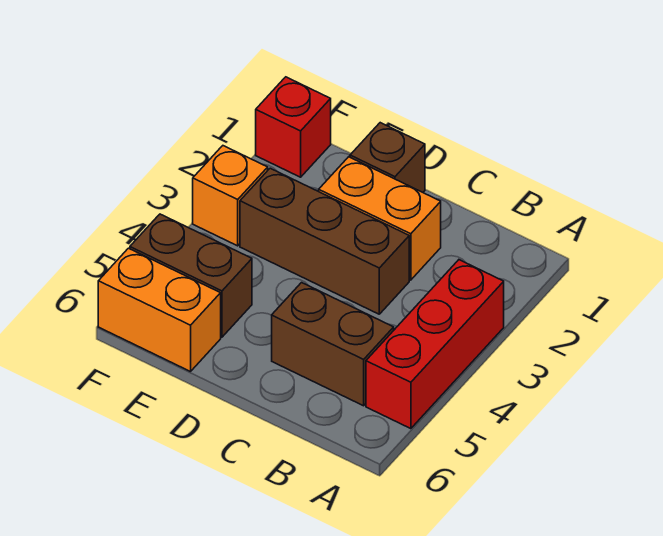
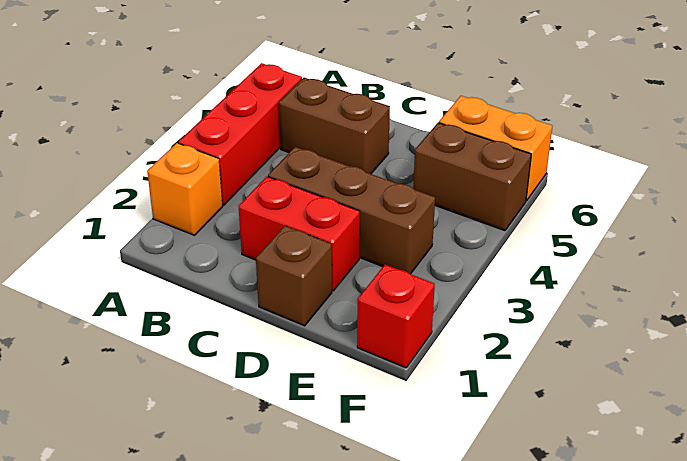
orange brick C2:D2 level 1 -> red brick C2:D2 level 1
orange brick F3 level 1 -> orange brick A2 level 1

